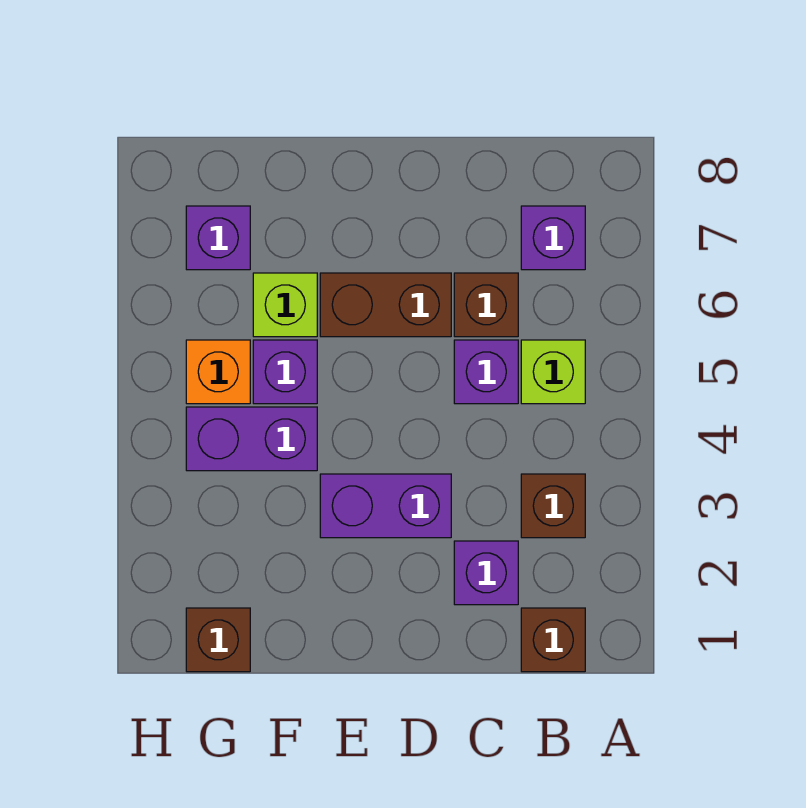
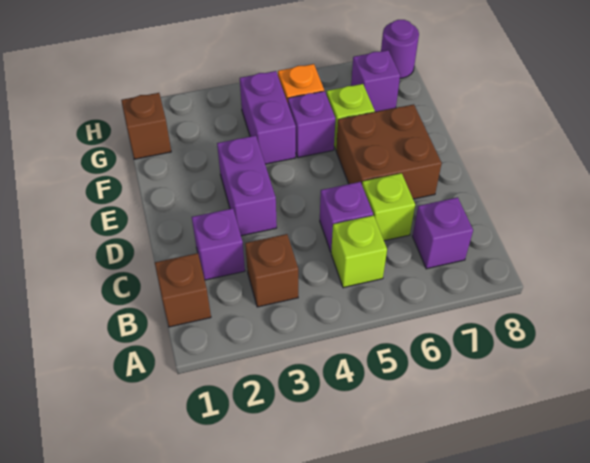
brown brick C6 level 1 -> lime brick C6 level 1
brown brick D6:E6 level 1 -> brown brick D6:E7 level 1
none -> purple round brick H8 level 1

